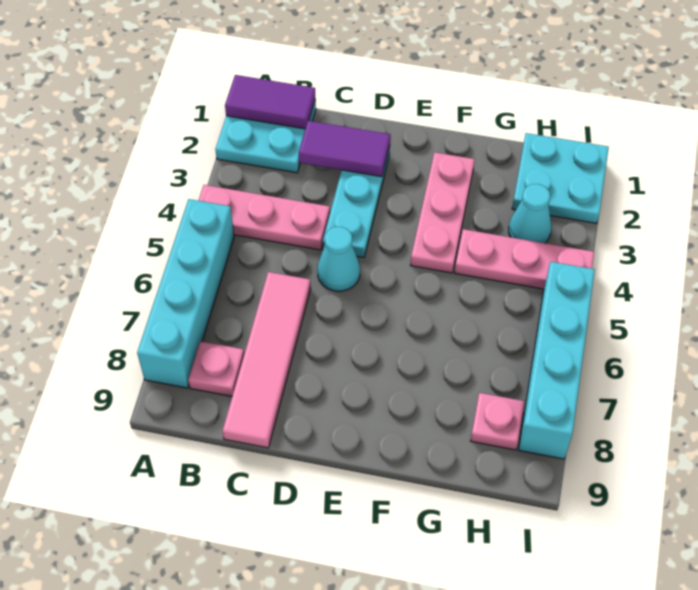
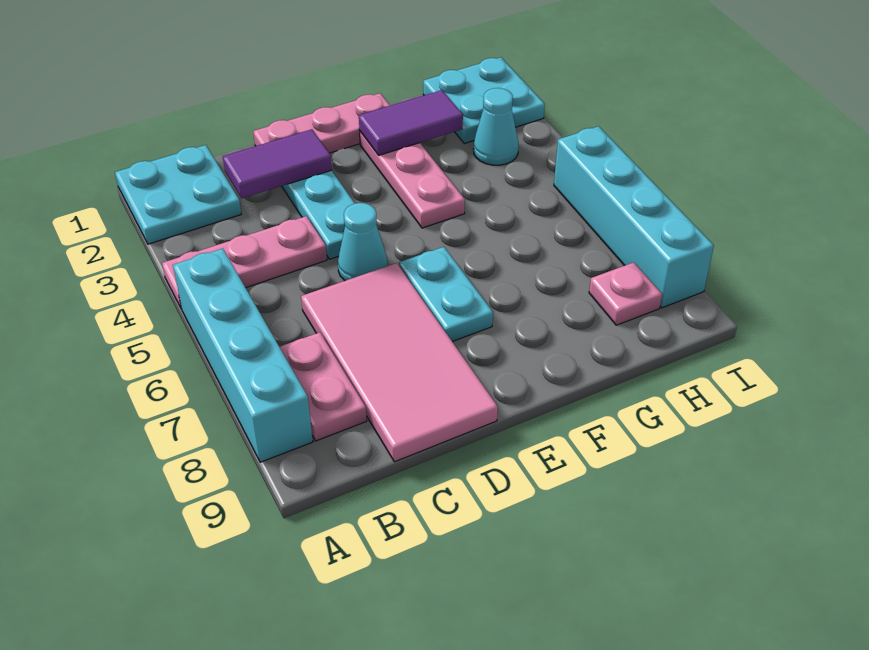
purple tile A1:B1 level 2 -> purple tile F2:G2 level 2
pink plate B8 level 1 -> pink plate B7:B8 level 1
pink tile C6:C9 level 1 -> pink tile C6:D9 level 1
none -> cyan plate E6:E7 level 1
pink plate G4:I4 level 1 -> pink plate D1:F1 level 1

